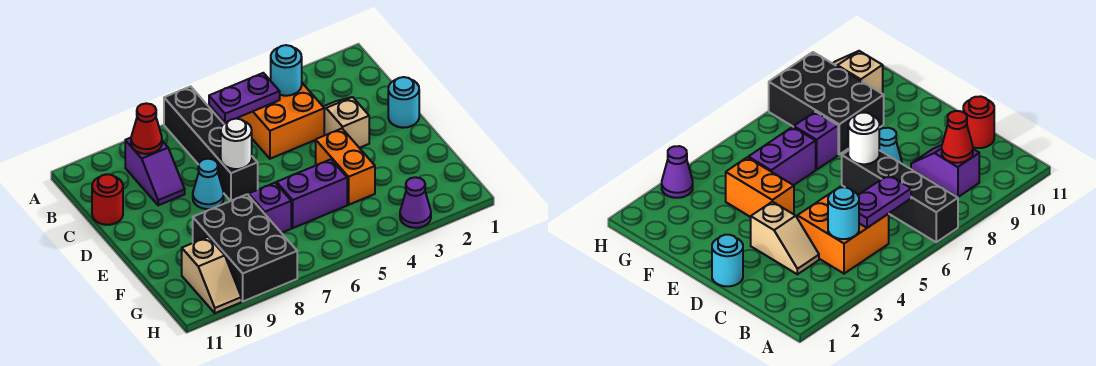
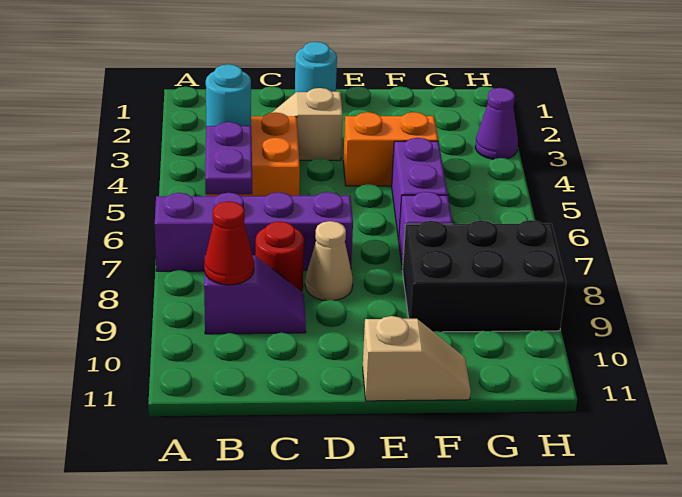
black brick A7:D7 level 1 -> purple brick A7:D7 level 1
red round brick C11 level 1 -> red round brick C8 level 1
white round brick D7 level 2 -> none
cyan cone D8 level 1 -> tan cone D8 level 1
tan slope G10:H10 level 1 top G -> tan slope E11:F11 level 1 top E

